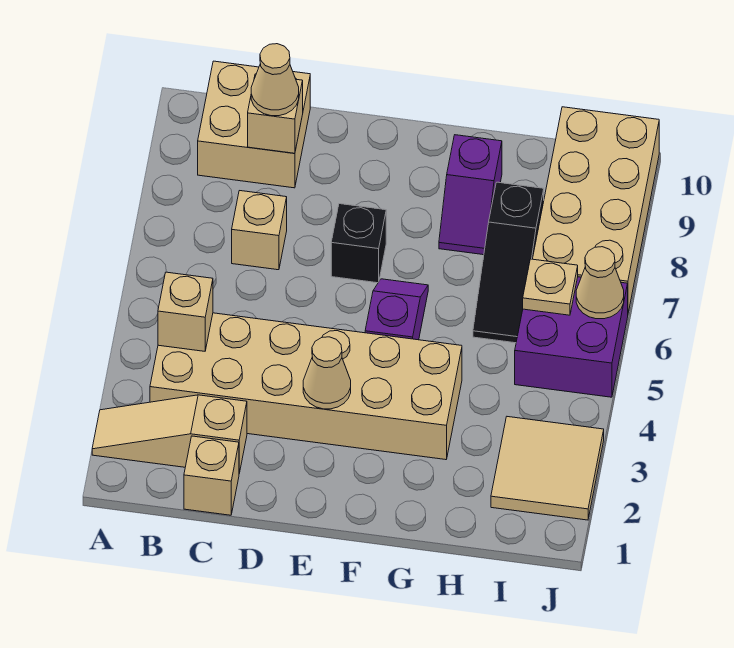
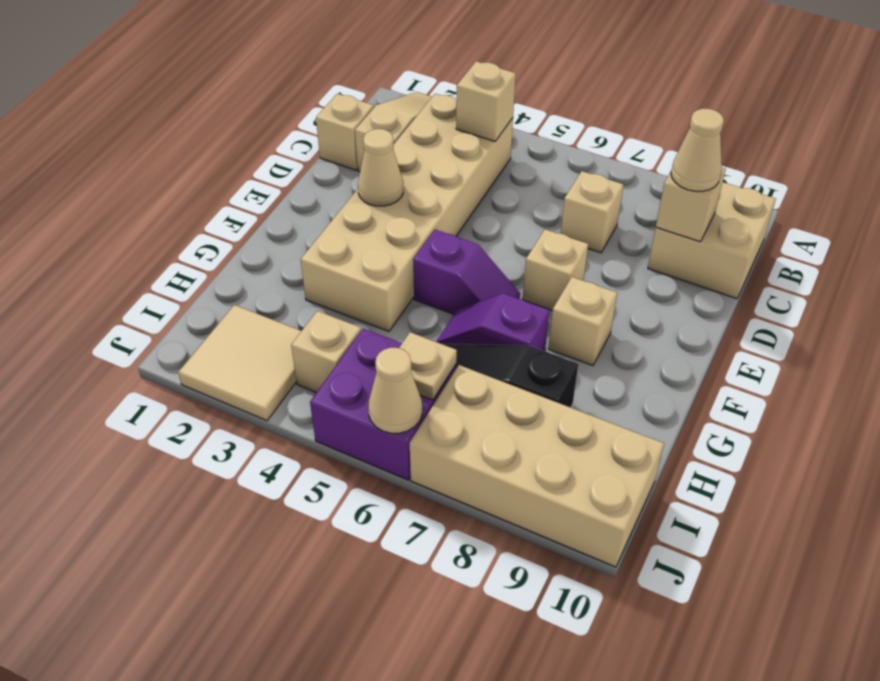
black brick E7 level 1 -> tan brick E7 level 1
none -> tan brick F8 level 1
purple slope G8:G9 level 1 top 9 -> purple slope G6:G7 level 1 top 7
none -> tan brick I4 level 1

